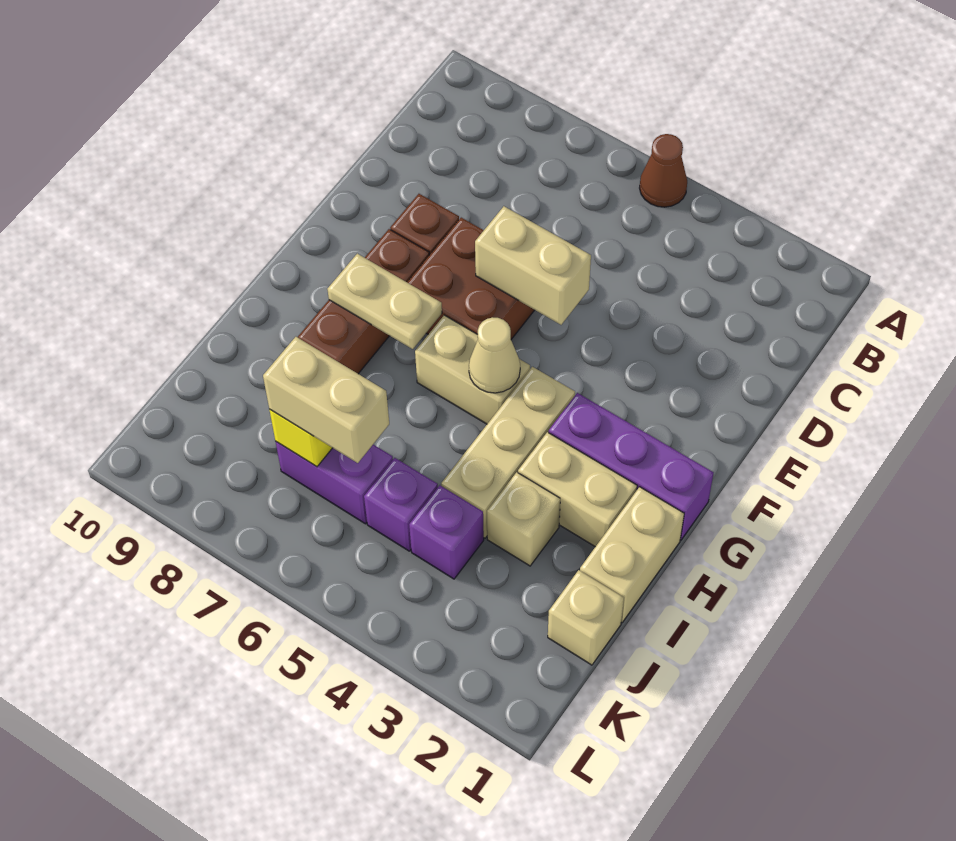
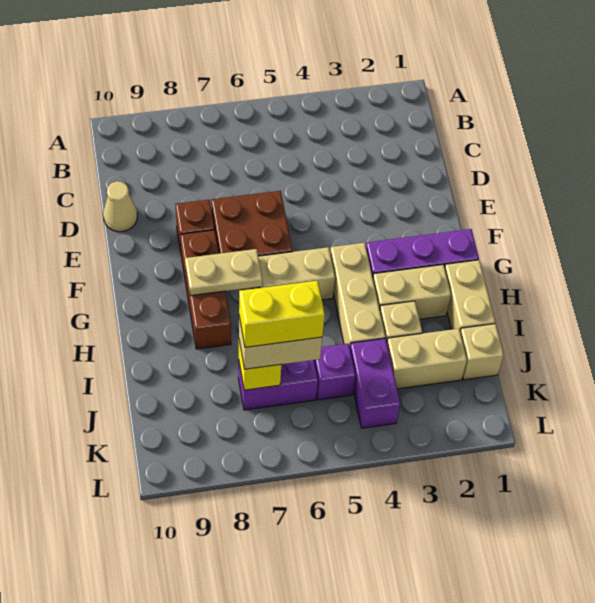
brown cone A5 level 1 -> none
tan brick E5:E6 level 2 -> tan brick J2:J3 level 1
tan cone G5 level 2 -> tan cone D10 level 1
purple brick J4 level 1 -> purple brick J4:K4 level 1
none -> yellow brick J6:J7 level 4

